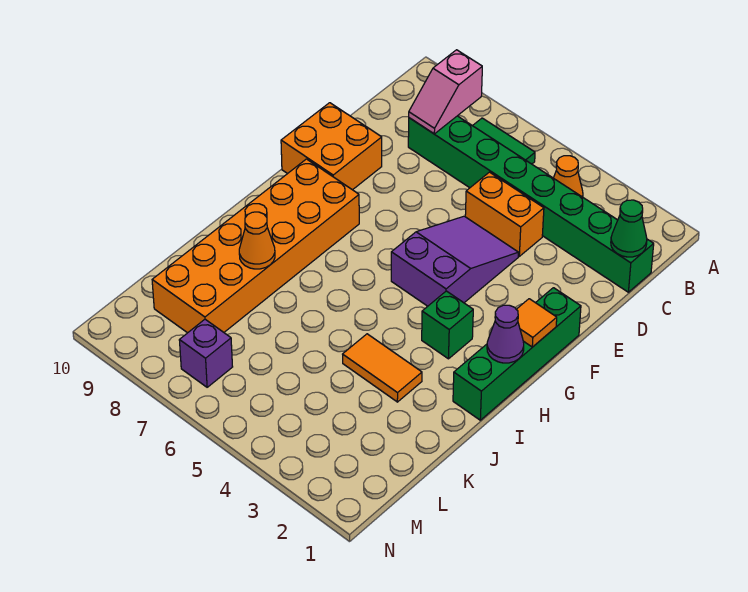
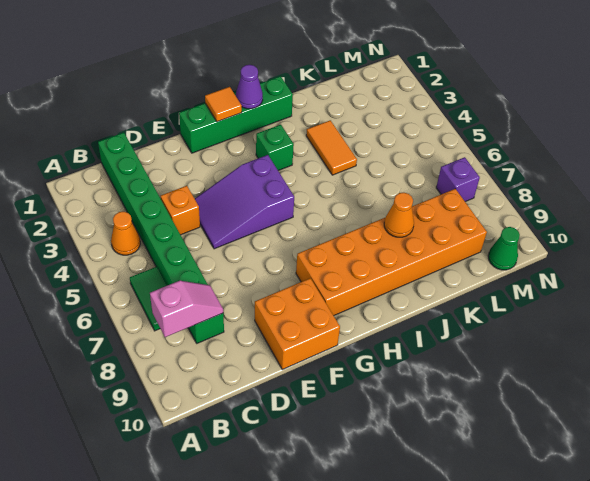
green cone C1 level 2 -> green cone M10 level 1
orange brick D4:D5 level 1 -> orange brick D4 level 1

